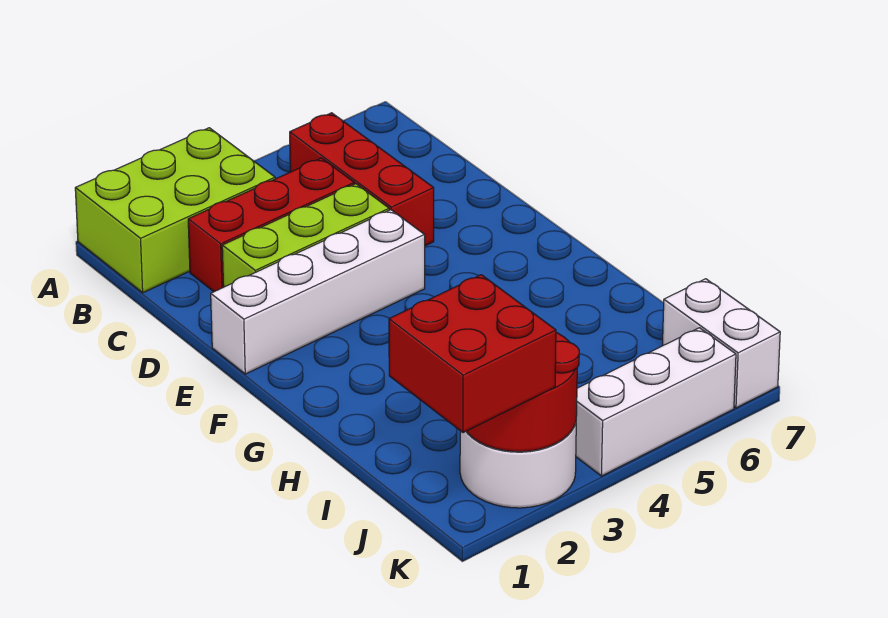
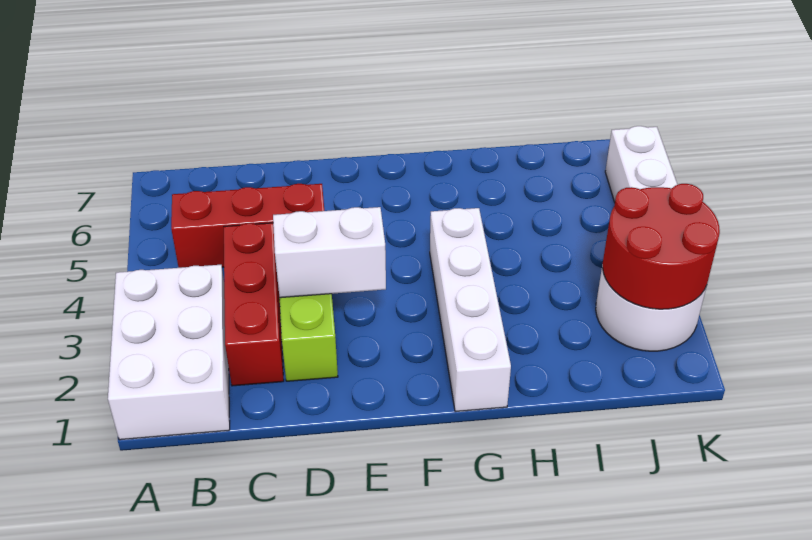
lime brick A1:B3 level 1 -> white brick A1:B3 level 1
white brick E1:E4 level 1 -> white brick G1:G4 level 1
red brick J1:K2 level 3 -> none
white brick J7:K7 level 1 -> white brick D3:E3 level 2

